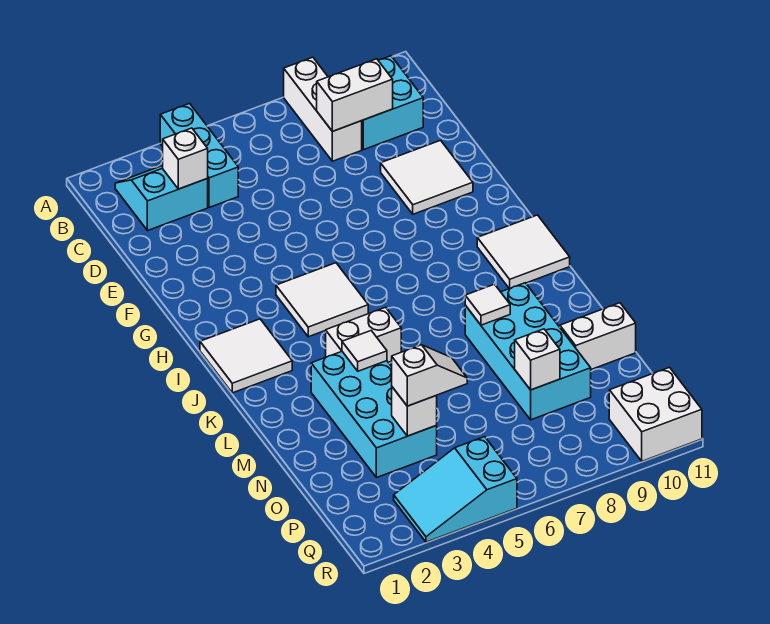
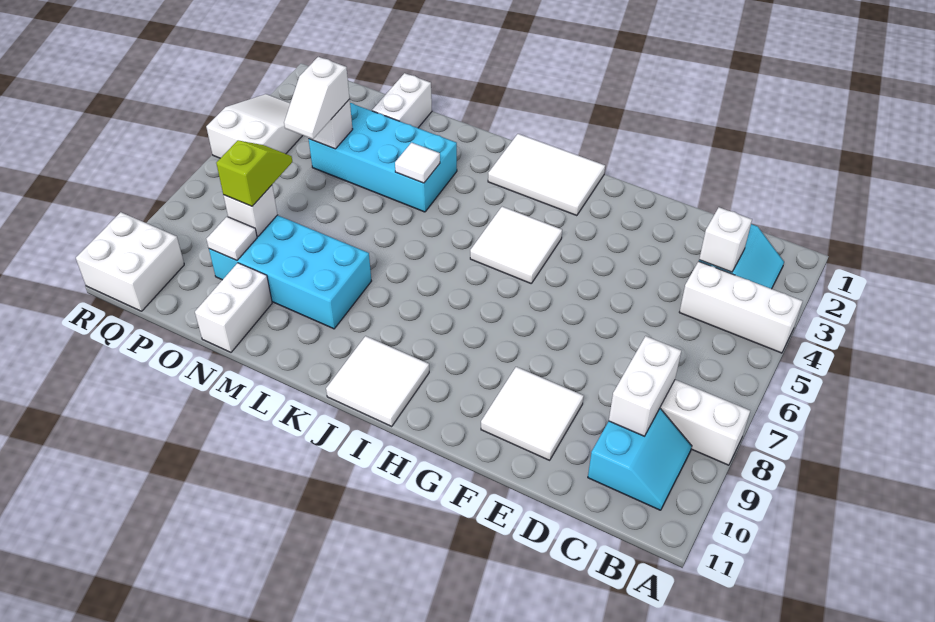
cyan brick A4:C4 level 1 -> white brick A4:C4 level 1
cyan brick B9:C10 level 1 -> cyan slope B9:C10 level 1 top C
white tile I1:J2 level 1 -> white tile H1:J2 level 1
white brick K4:K5 level 1 -> white brick N1:N2 level 1
white tile L8 level 2 -> white tile O9 level 2
none -> lime slope O7:O8 level 3 top 8
cyan slope Q3:R5 level 1 top 5 -> white slope Q3:R5 level 1 top 5

